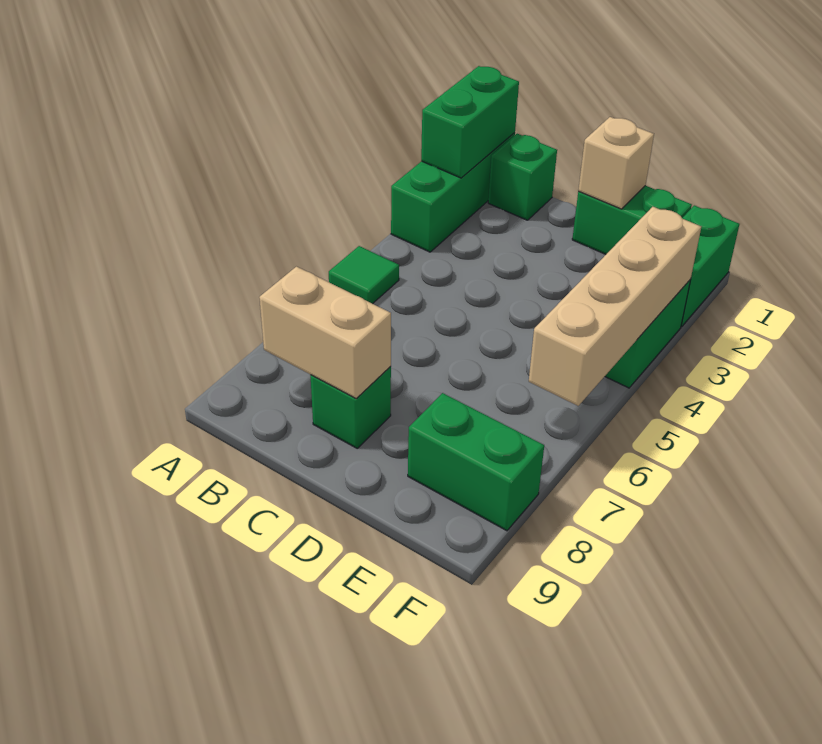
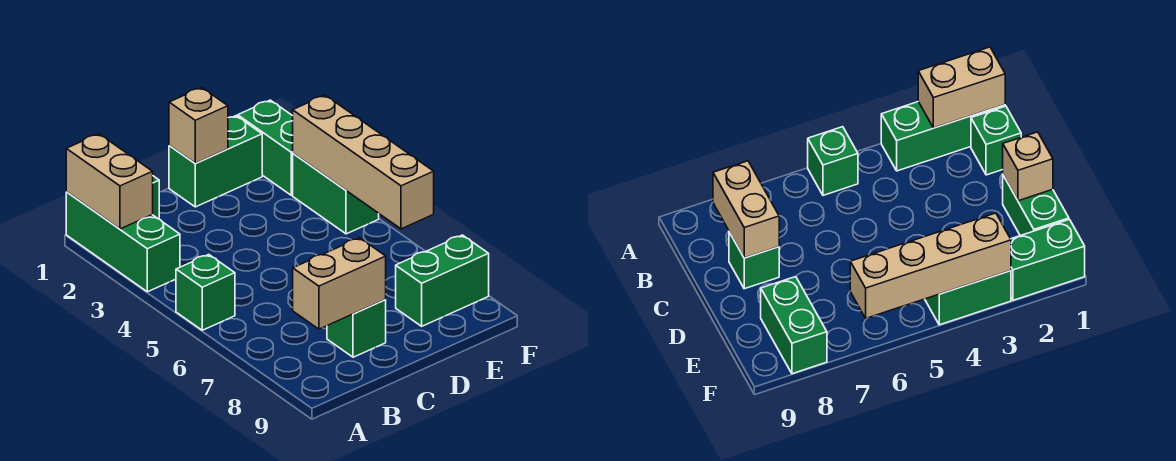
green brick A1:A2 level 2 -> tan brick A1:A2 level 2
green tile A5 level 1 -> green brick A5 level 1

